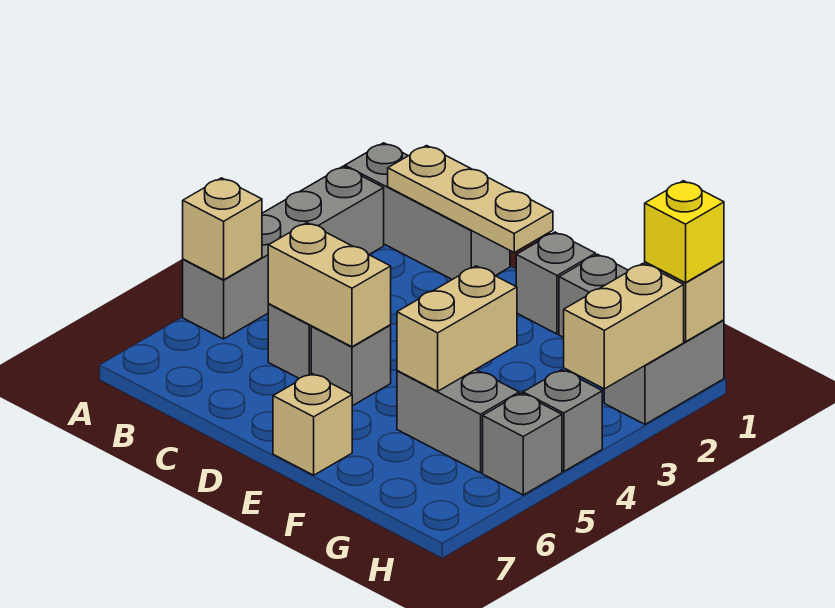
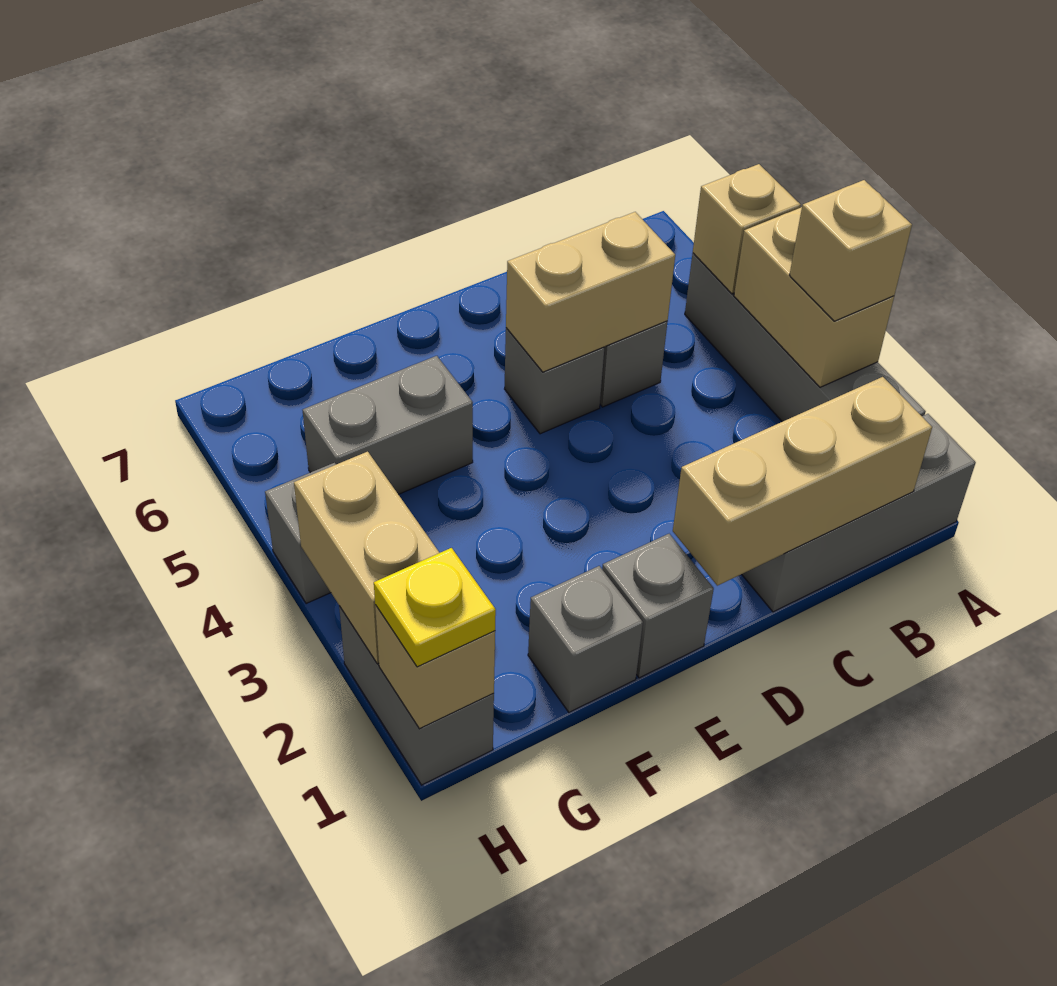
tan plate B1:D1 level 2 -> tan brick B1:D1 level 2
tan brick E7 level 1 -> tan brick A3 level 3
tan brick F4:F5 level 2 -> tan brick A3:A4 level 2
yellow brick H1 level 3 -> yellow plate H1 level 3
grey brick H5 level 1 -> none

